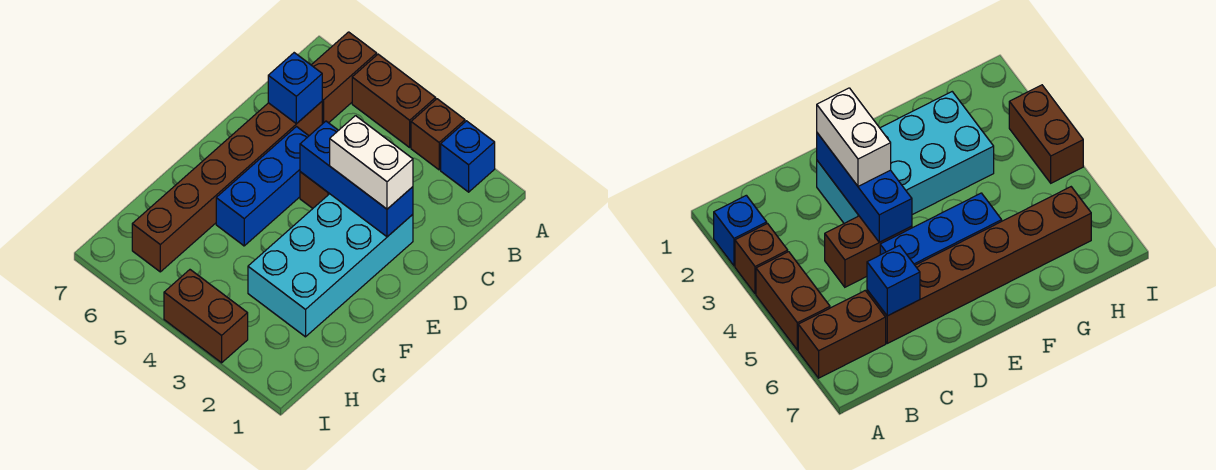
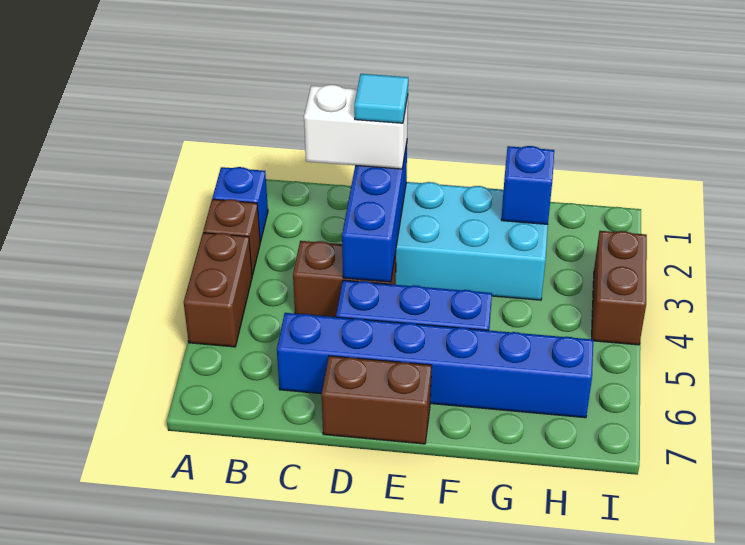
brown brick A6:B6 level 1 -> brown brick D7:E7 level 1
brown brick C6:H6 level 1 -> blue brick C6:H6 level 1
blue brick C6 level 2 -> blue brick G2 level 2
white brick D2:D3 level 3 -> white brick C2:D2 level 3
none -> cyan tile D2 level 4

